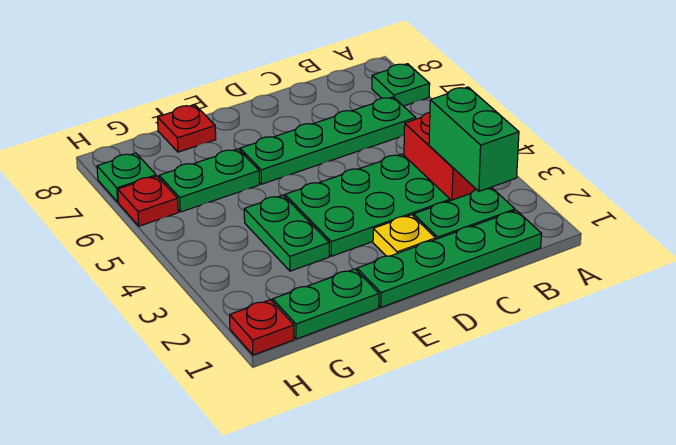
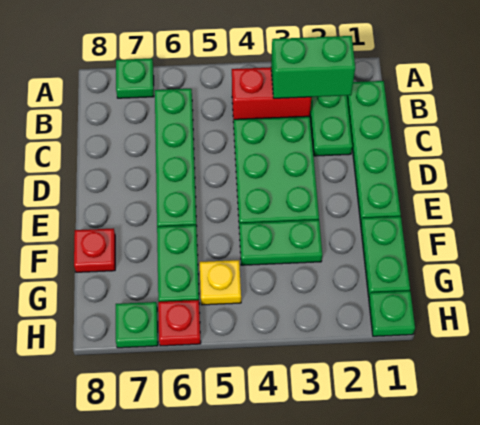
yellow plate D2 level 1 -> yellow plate G5 level 1
red plate H1 level 1 -> green plate H1 level 1

